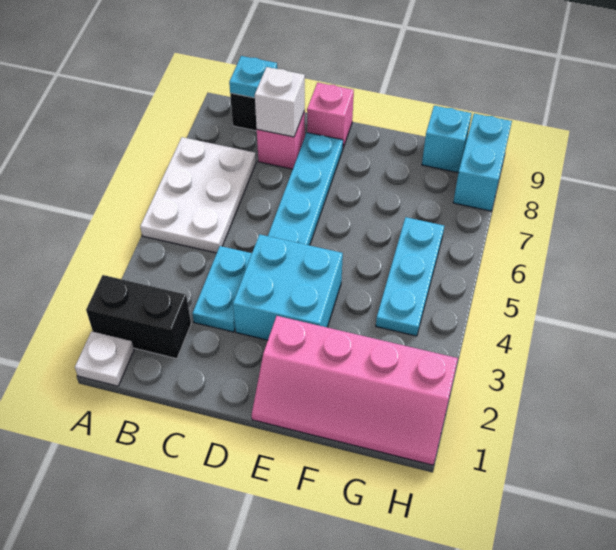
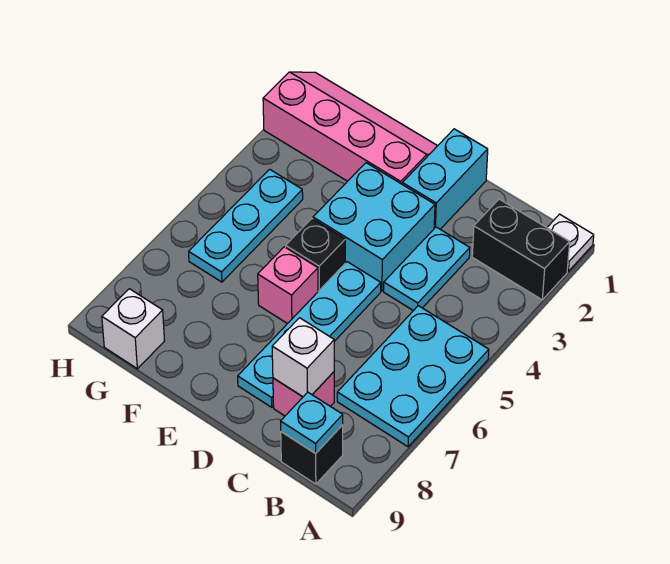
white plate A5:B7 level 1 -> cyan plate A5:B7 level 1
pink brick D9 level 1 -> pink brick E6 level 1
none -> black brick E5 level 1
cyan brick G9 level 1 -> white brick G9 level 1
cyan brick H8:H9 level 1 -> cyan brick D1:D2 level 1

